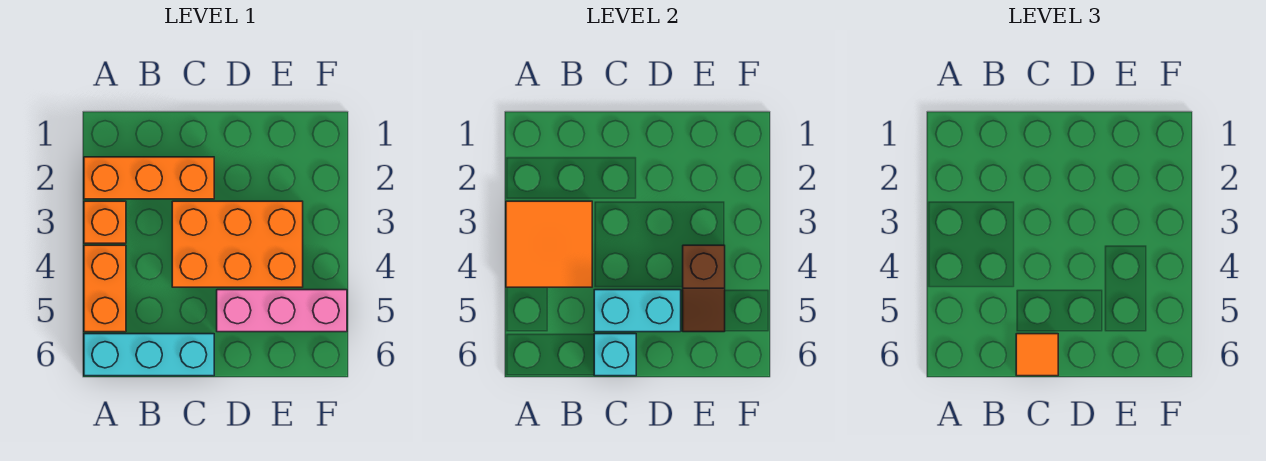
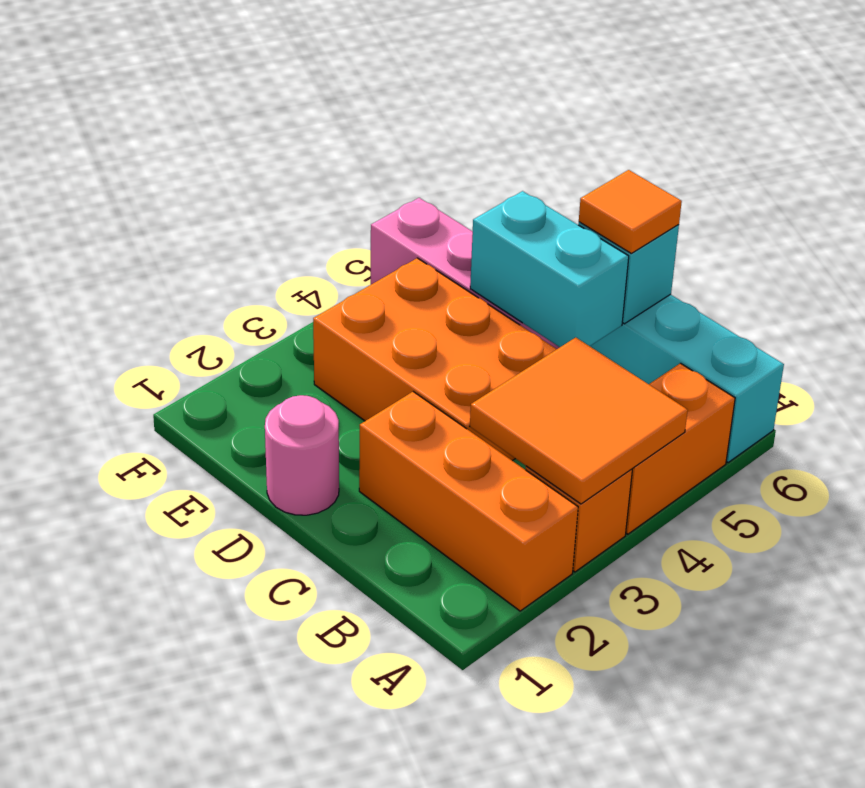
none -> pink round brick D1 level 1
brown slope E4:E5 level 2 top 4 -> none

